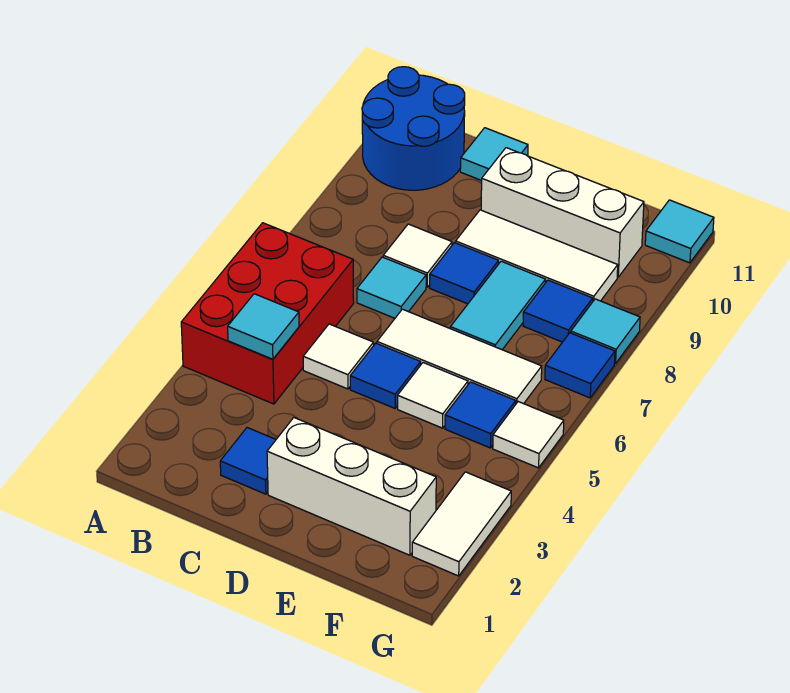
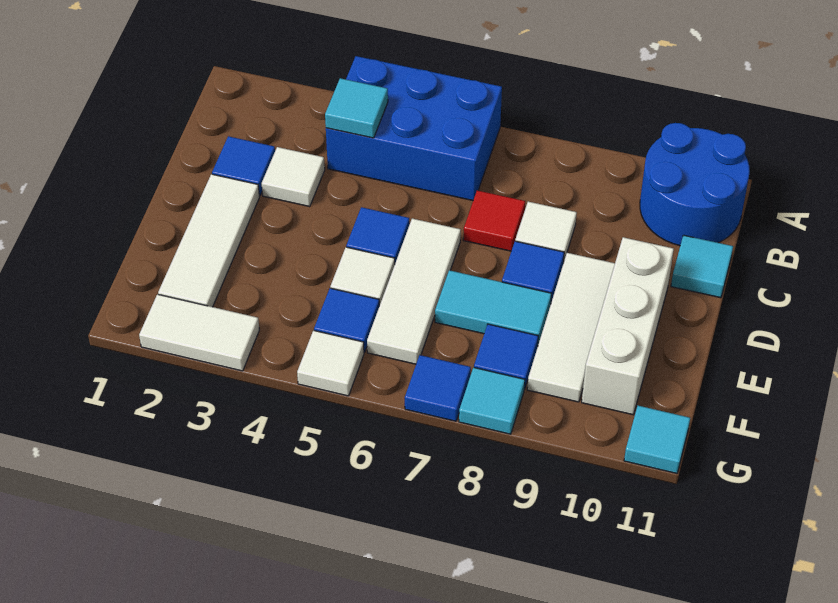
red brick A4:B6 level 1 -> blue brick A4:B6 level 1
white tile C5 level 1 -> white tile C3 level 1
cyan tile C7 level 1 -> red tile C7 level 1
white brick D2:F2 level 1 -> white tile D2:F2 level 1

